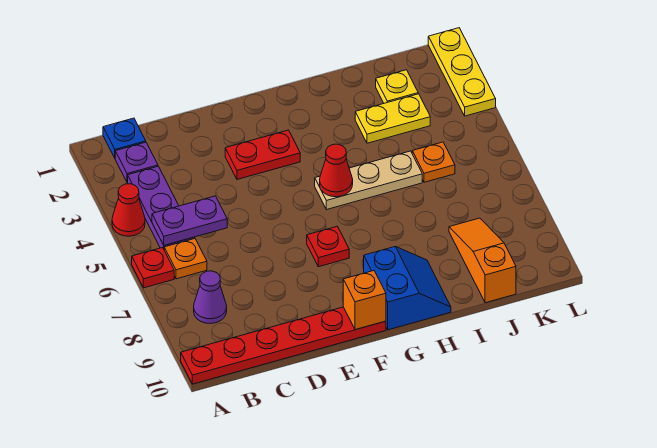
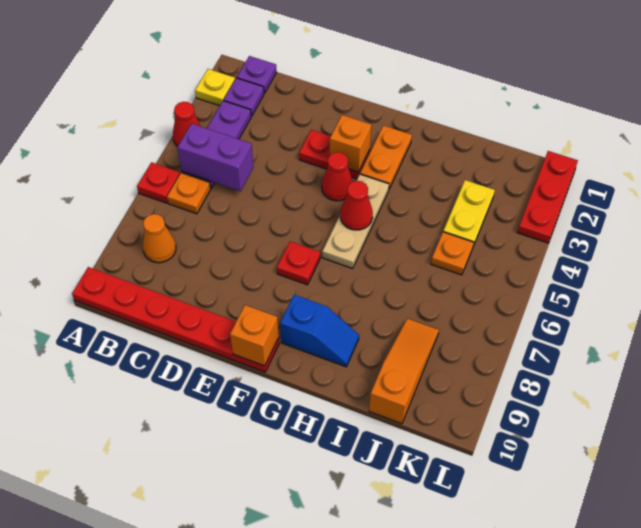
blue plate B1 level 1 -> purple plate B1 level 1
purple plate B5:C5 level 2 -> purple brick B5:C5 level 2
purple cone B8 level 1 -> orange cone B8 level 1
none -> orange brick F3 level 2
none -> red cone F4 level 1
none -> orange plate G2:G3 level 1
tan plate G5:I5 level 1 -> tan plate G4:G6 level 1
blue slope G9:H10 level 1 top G -> blue slope G9:H9 level 1 top G
yellow plate I3:J3 level 1 -> yellow plate J3:J4 level 1
yellow plate J2 level 1 -> yellow plate A2 level 1
yellow plate L1:L3 level 1 -> red plate L1:L3 level 1

